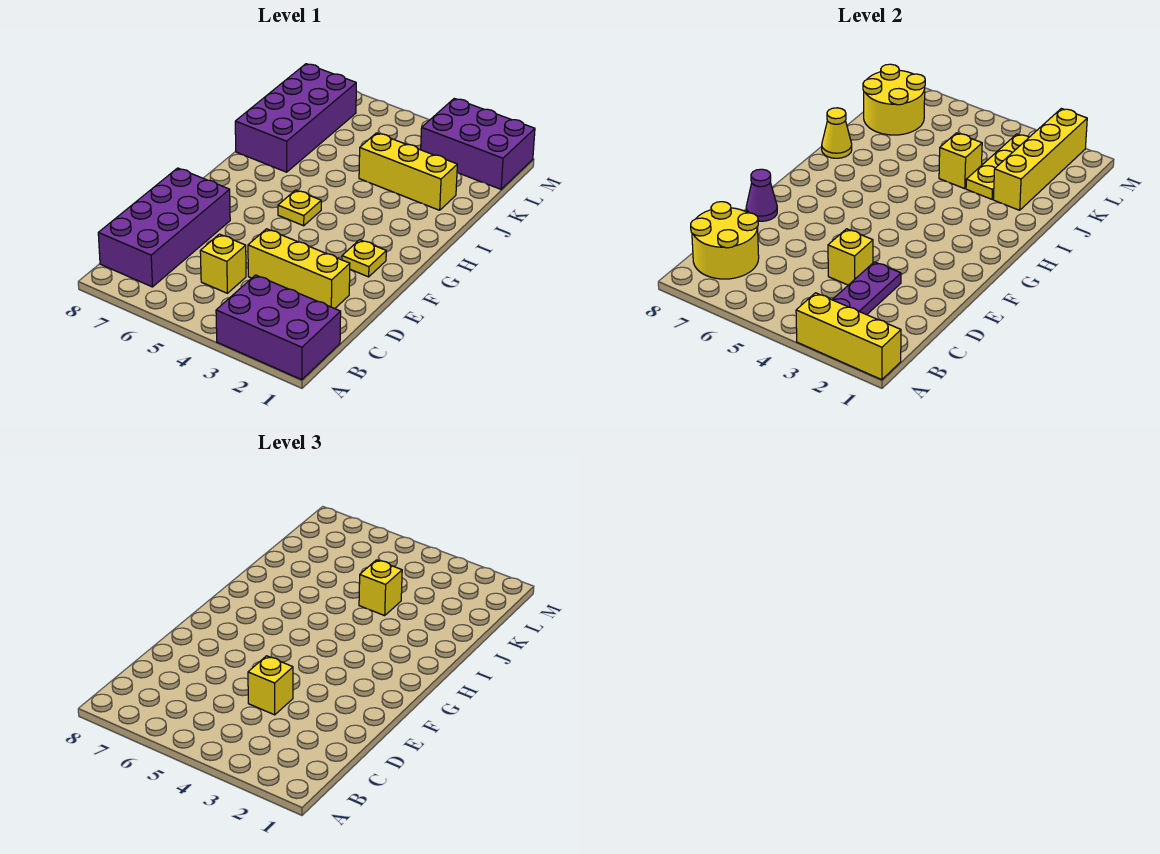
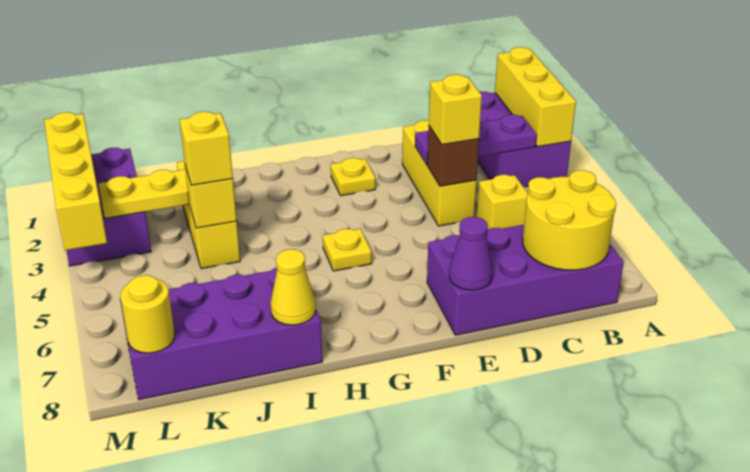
yellow brick D4 level 2 -> brown brick D4 level 2
yellow brick J2:M2 level 2 -> yellow brick M1:M4 level 2
yellow round brick K7:L8 level 2 -> yellow round brick L8 level 2

